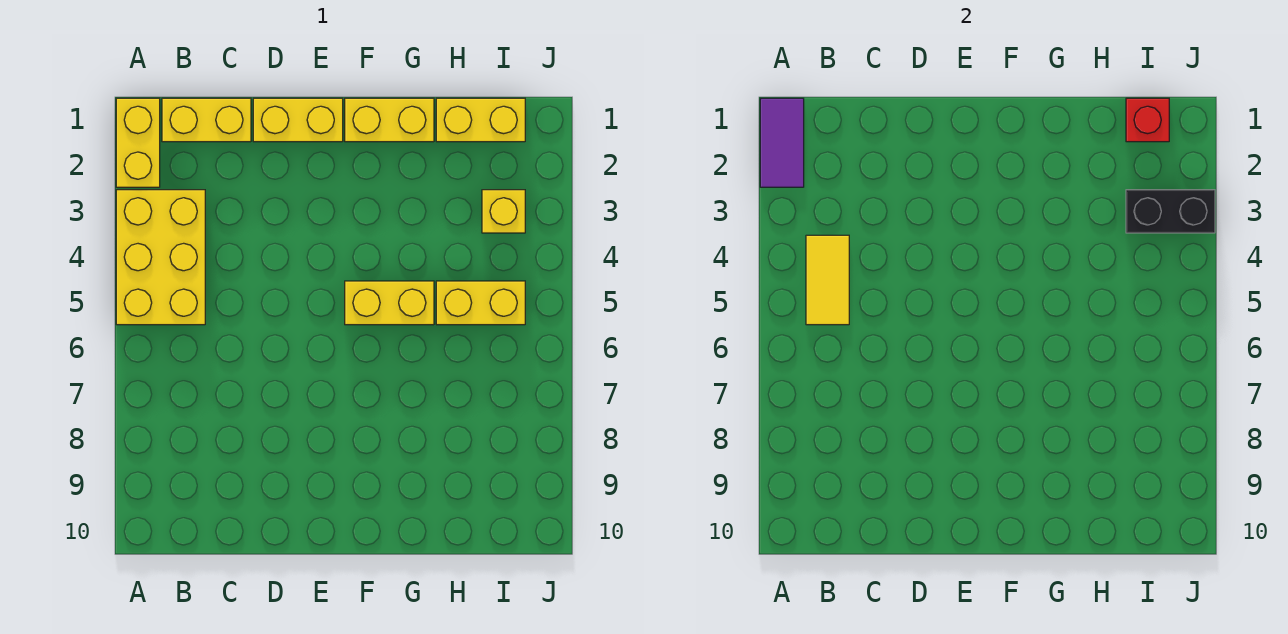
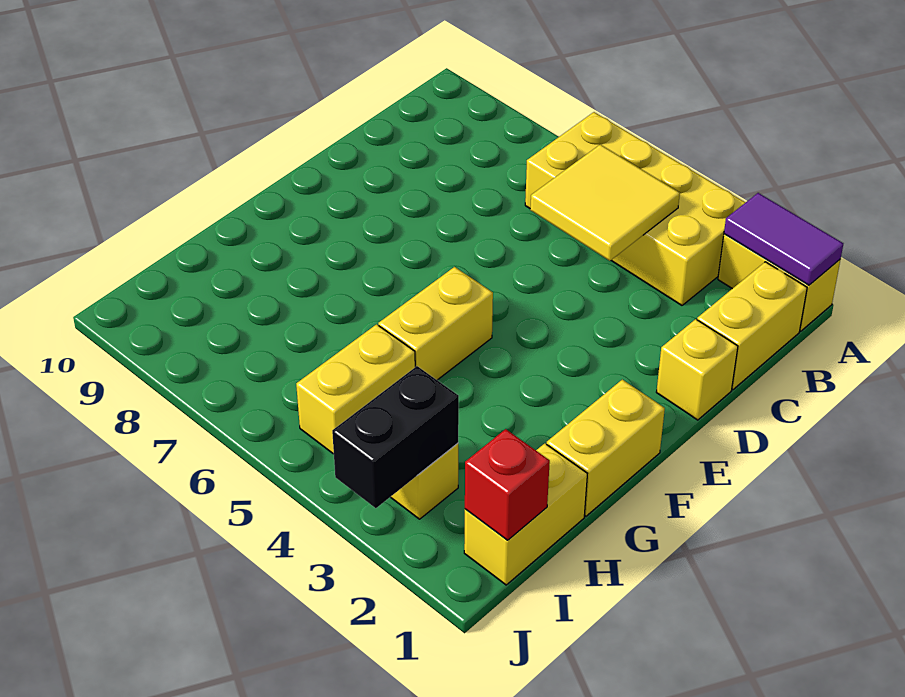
yellow brick A3:B5 level 1 -> yellow brick A3:B6 level 1
yellow tile B4:B5 level 2 -> yellow tile B4:C5 level 2
yellow brick D1:E1 level 1 -> yellow brick D1 level 1

